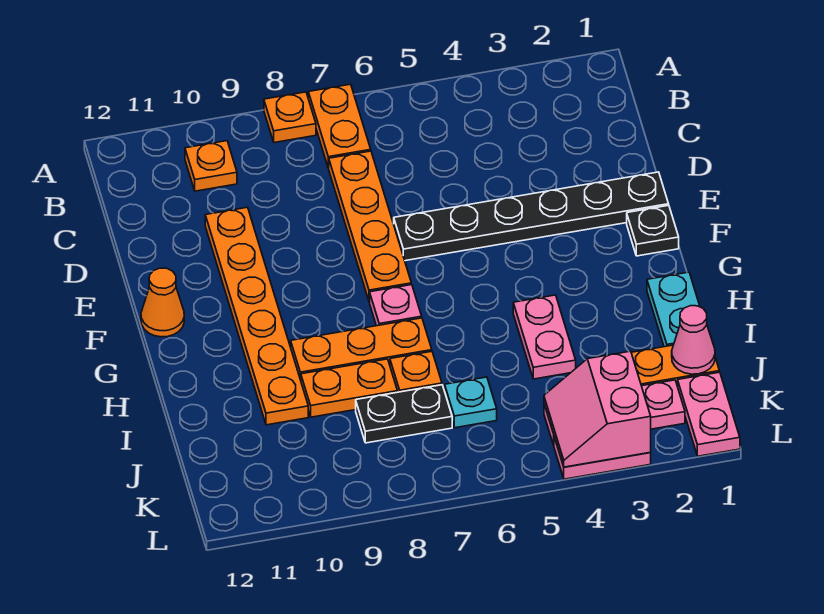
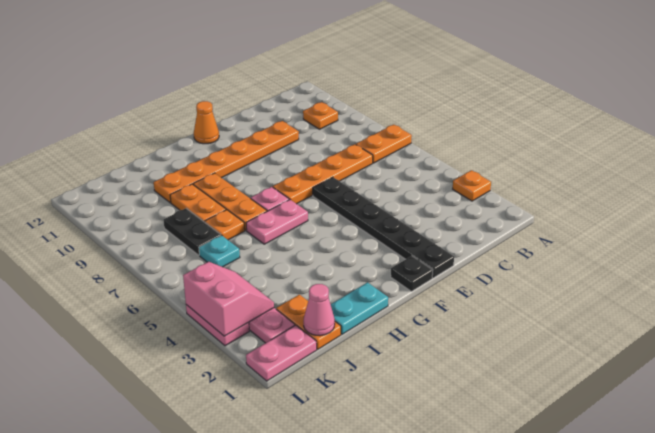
orange plate A8 level 1 -> orange plate A3 level 1
pink plate H4:I4 level 1 -> pink plate G6:H6 level 1
pink slope K3:L4 level 2 top 3 -> pink slope K3:L4 level 2 top L

